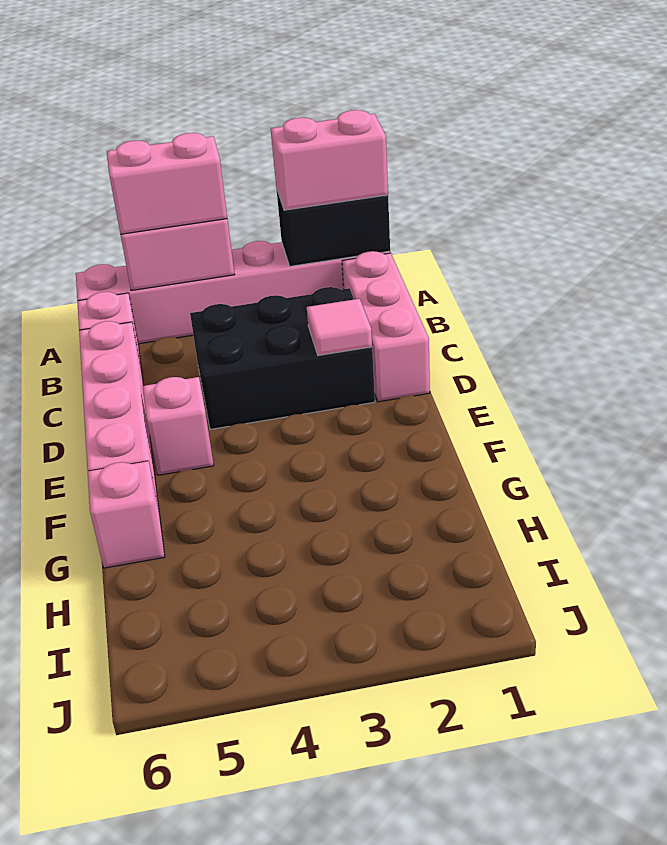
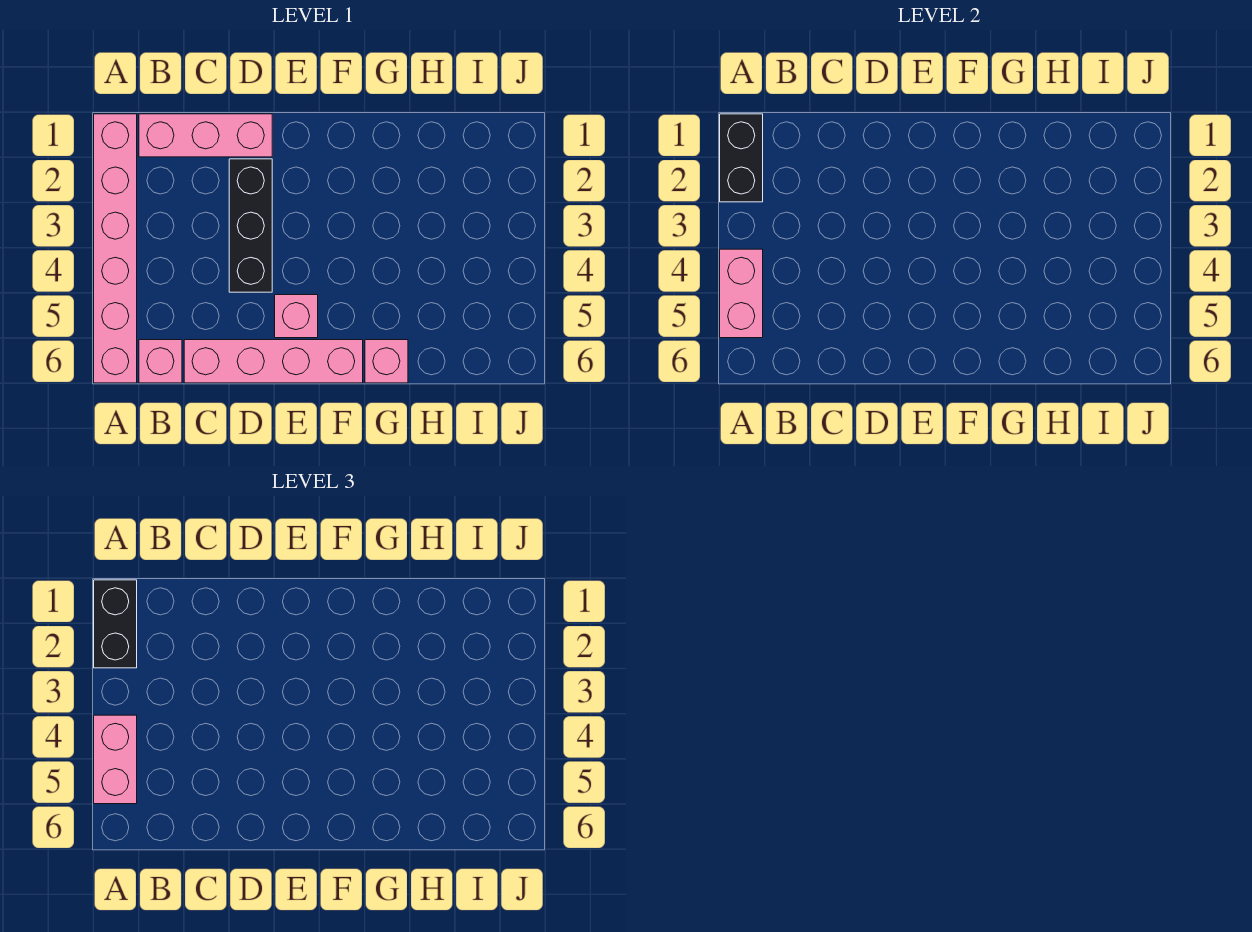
pink brick A1:A2 level 3 -> black brick A1:A2 level 3
black brick C2:D4 level 1 -> black brick D2:D4 level 1
pink tile D2 level 2 -> none

